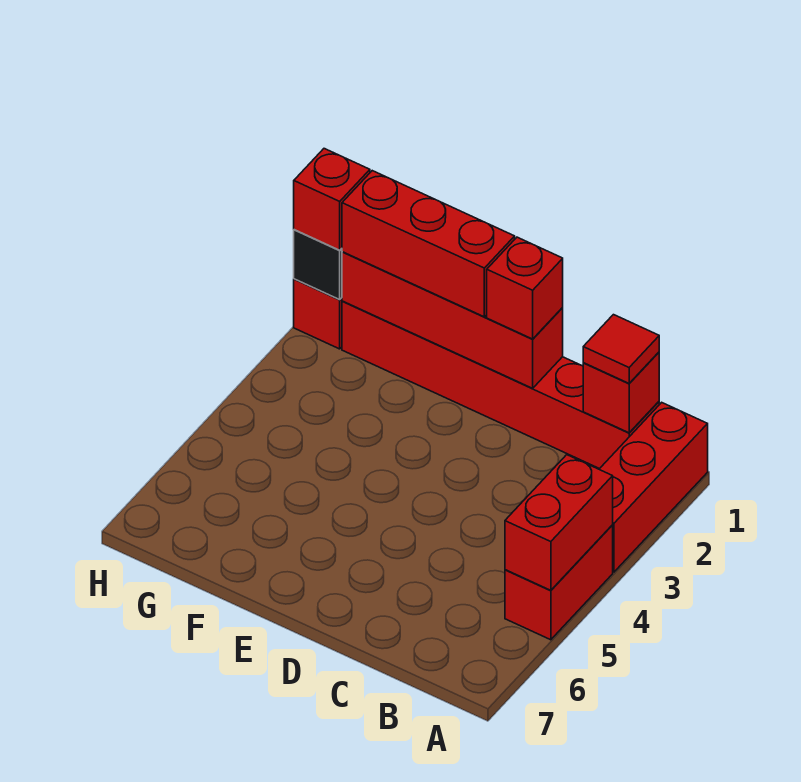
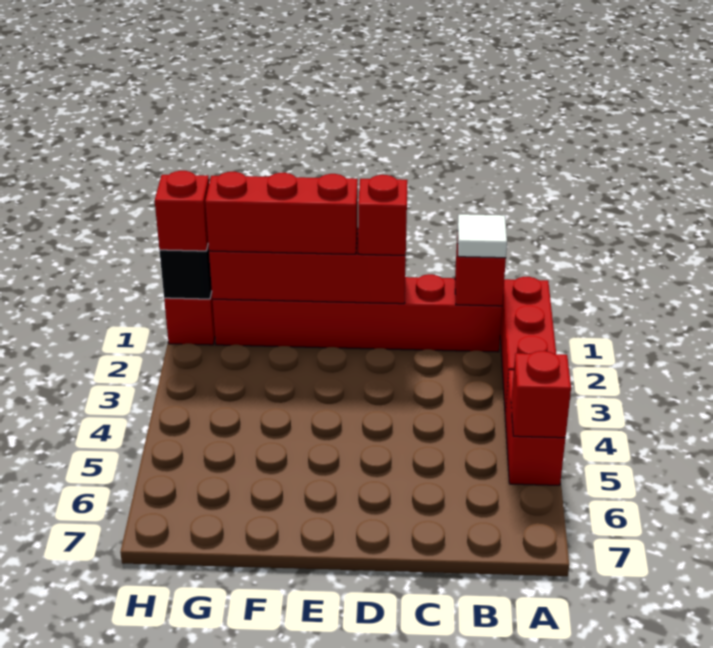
red brick A4:A5 level 2 -> red brick A5 level 2
red tile B1 level 3 -> white tile B1 level 3

